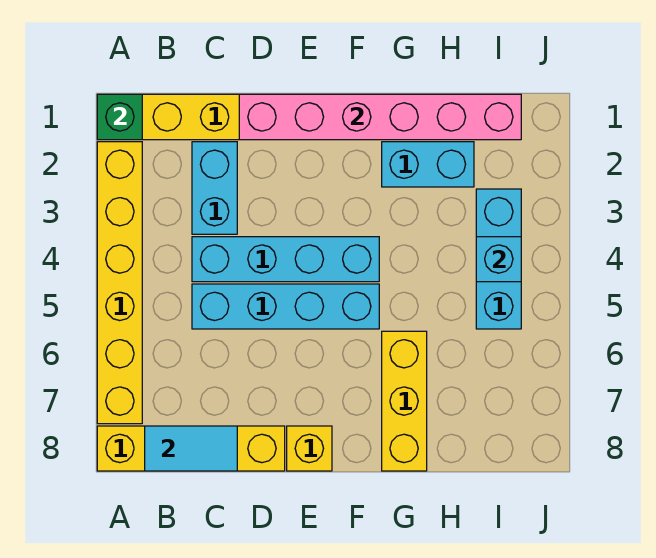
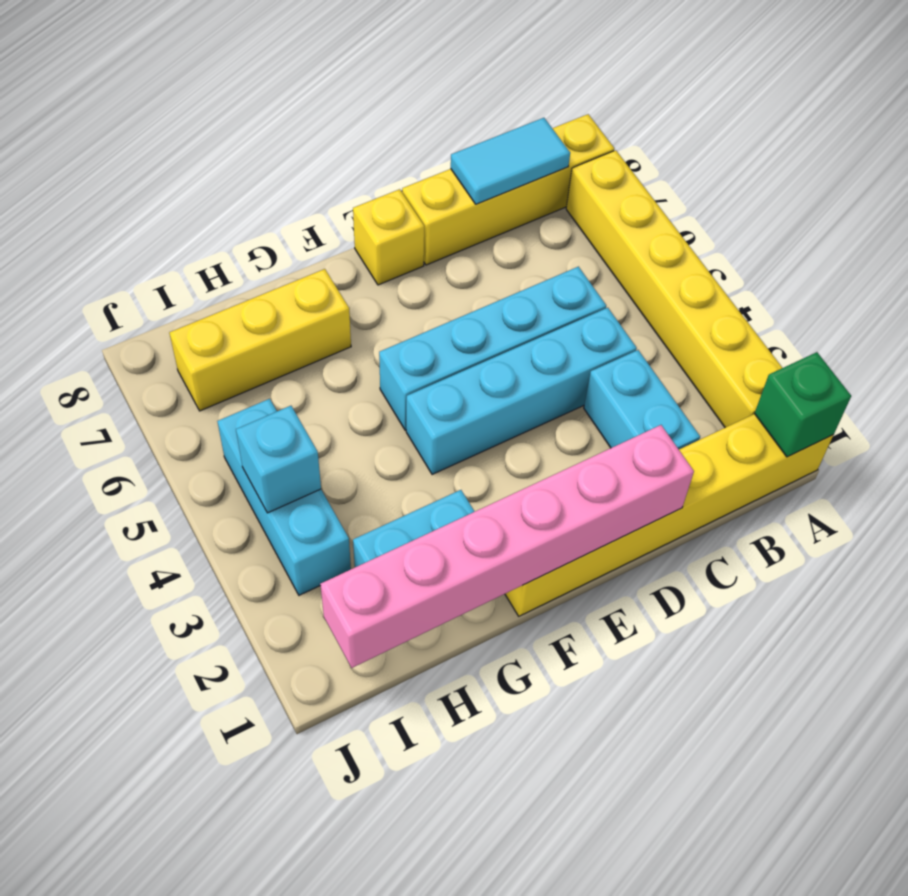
yellow brick G6:G8 level 1 -> yellow brick G7:I7 level 1

